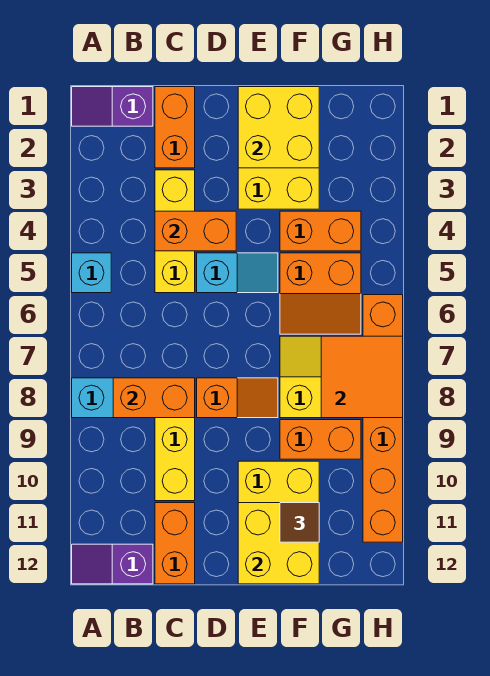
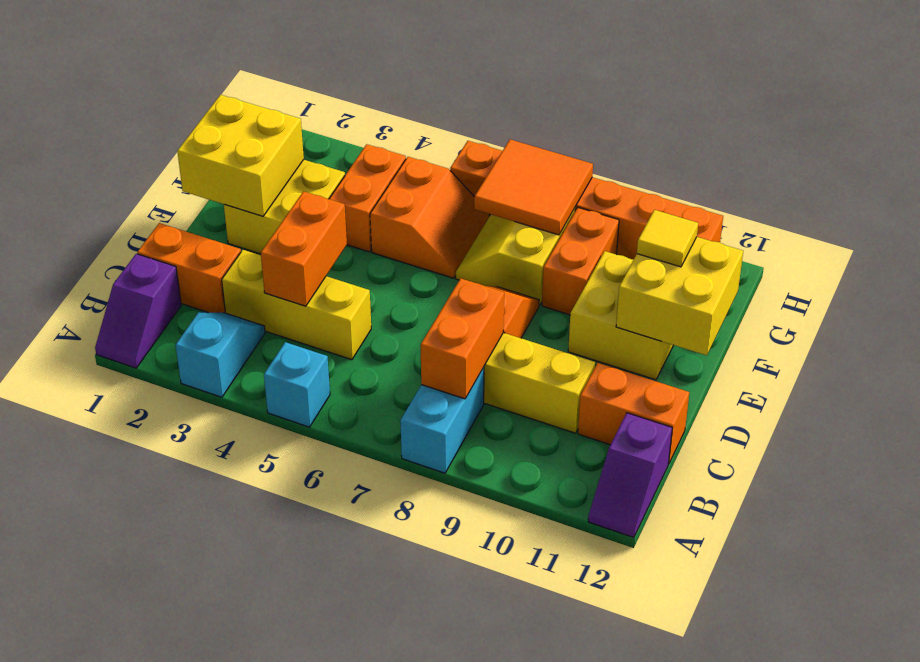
cyan slope D5:E5 level 1 top D -> cyan slope A3:B3 level 1 top A
brown tile F11 level 3 -> yellow tile F11 level 3

